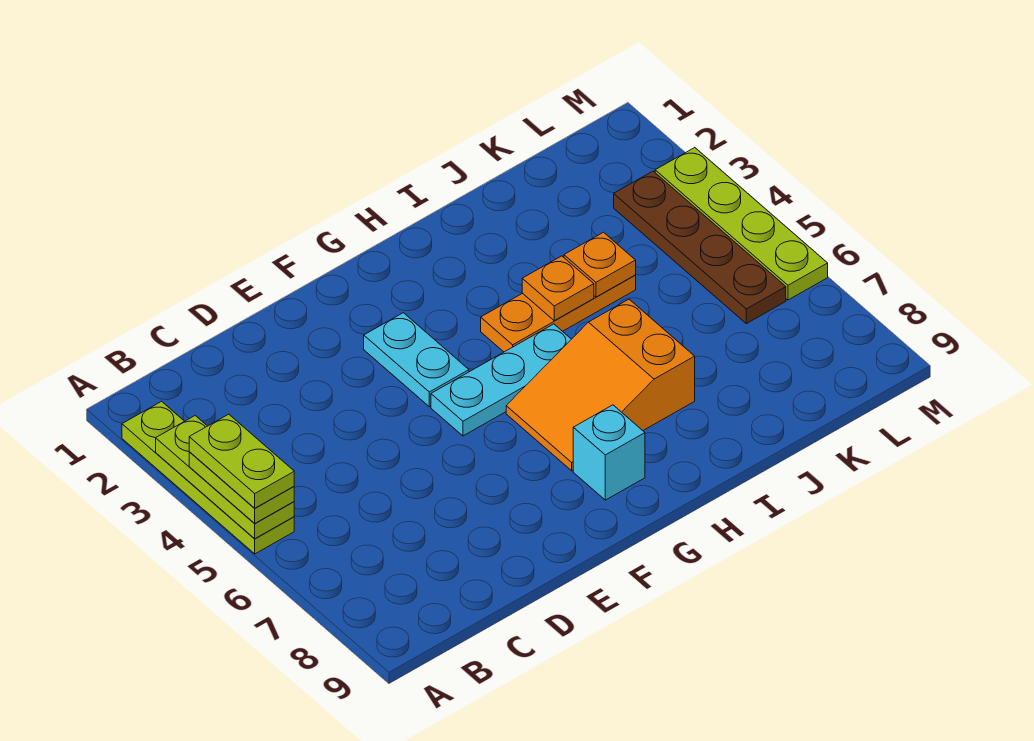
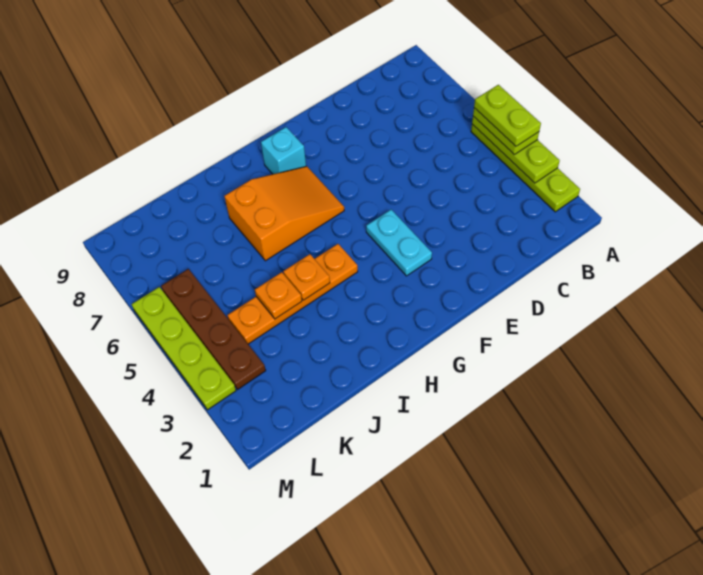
cyan plate F5:H5 level 1 -> none
orange plate H4:J4 level 1 -> orange plate H4:K4 level 1

